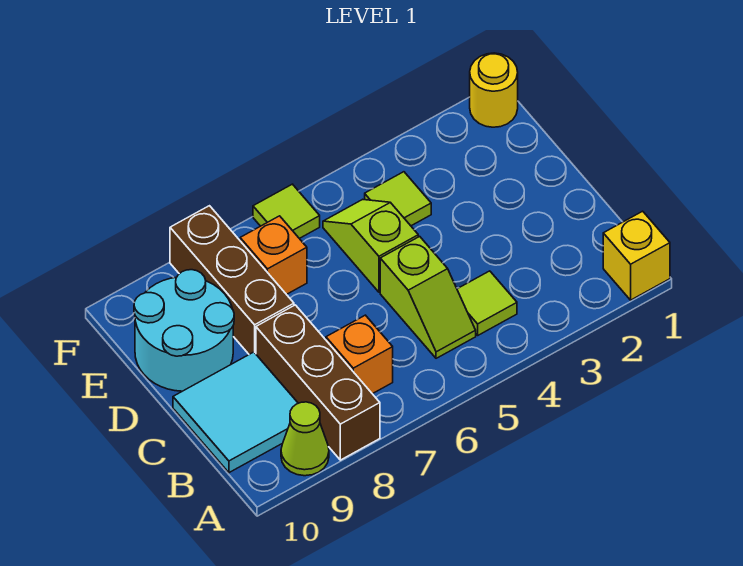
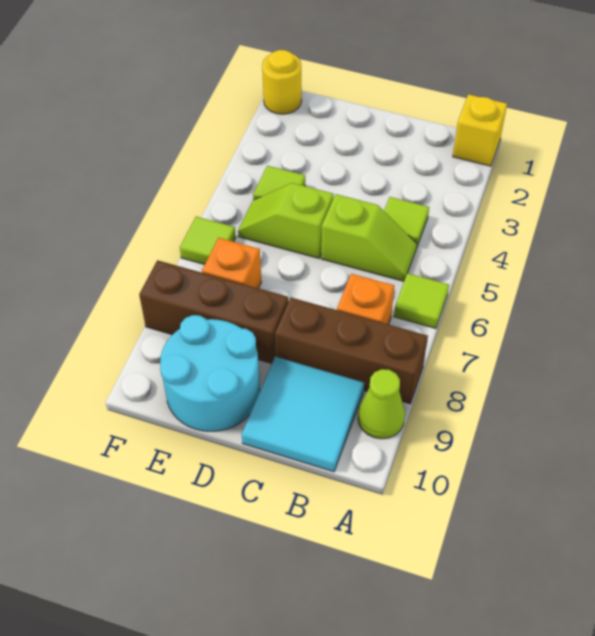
none -> lime tile A6 level 1

